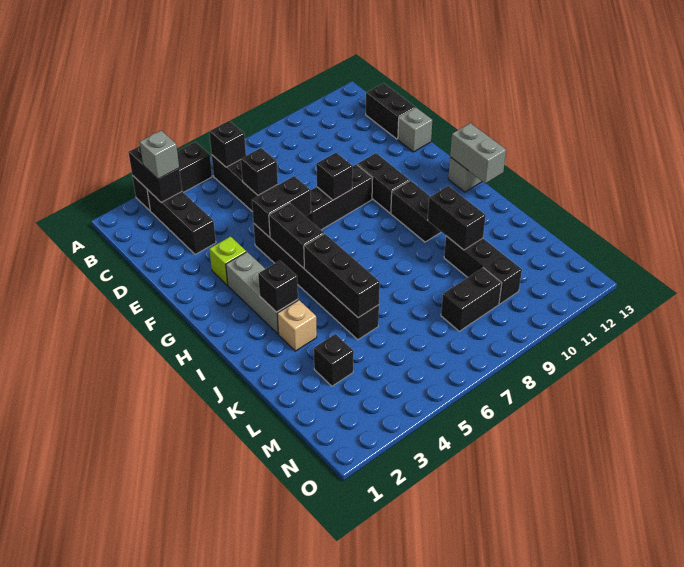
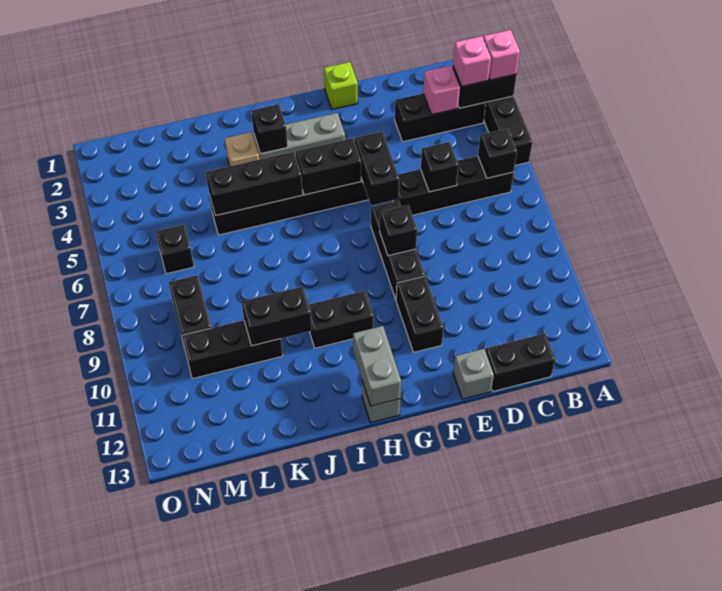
none -> pink brick A3 level 3
grey brick B3 level 3 -> pink brick B3 level 3
none -> pink brick C3 level 2
lime brick F3 level 1 -> lime brick F1 level 1
black brick F10:G10 level 1 -> black brick F10:F11 level 1
grey brick H13:I13 level 2 -> grey brick H12:H13 level 2
black brick L3 level 1 -> black brick M6 level 1

